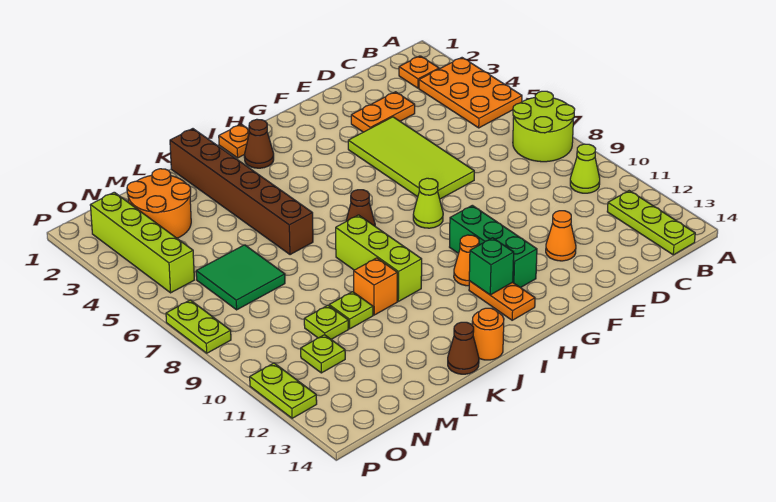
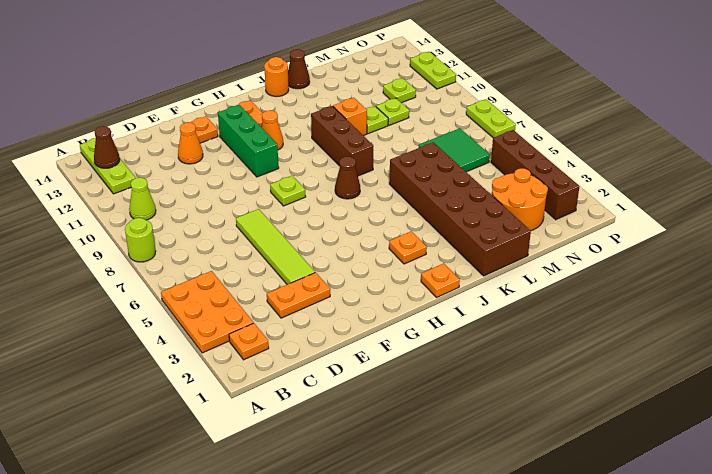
lime round brick A7:B8 level 1 -> lime round brick A8 level 1
lime tile E4:F7 level 1 -> lime tile E4:E7 level 1
none -> orange plate F13 level 1
lime cone G8 level 1 -> lime plate G8 level 1
green brick H12 level 2 -> none
brown cone I2 level 1 -> brown cone B13 level 2
none -> orange plate I3 level 1
lime brick J8:J10 level 1 -> brown brick J8:J10 level 1
brown brick K1:K6 level 1 -> brown brick K1:L6 level 1
lime brick O2:O5 level 1 -> brown brick O2:O5 level 1

